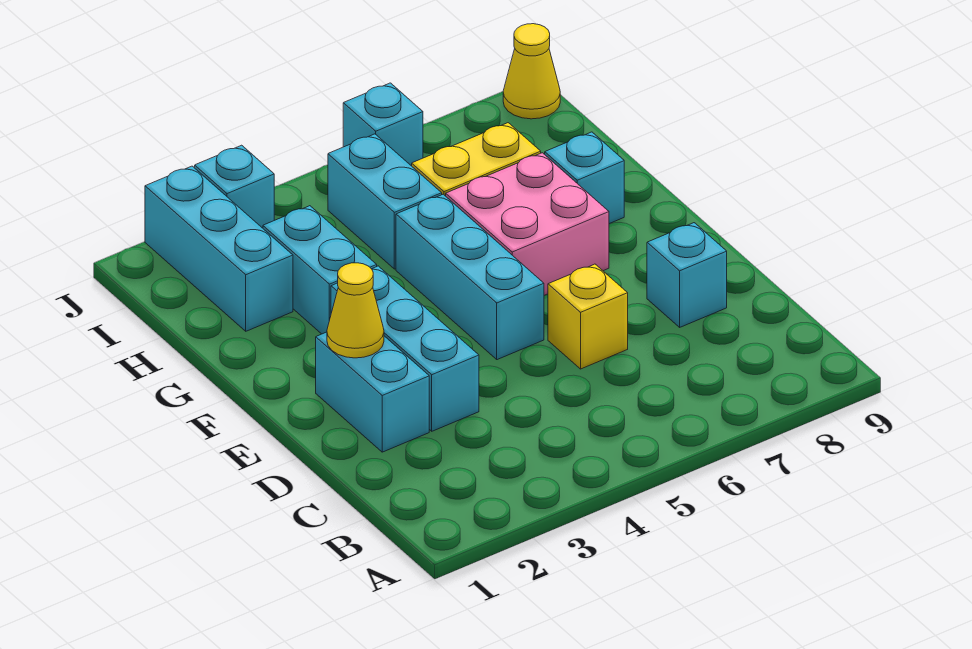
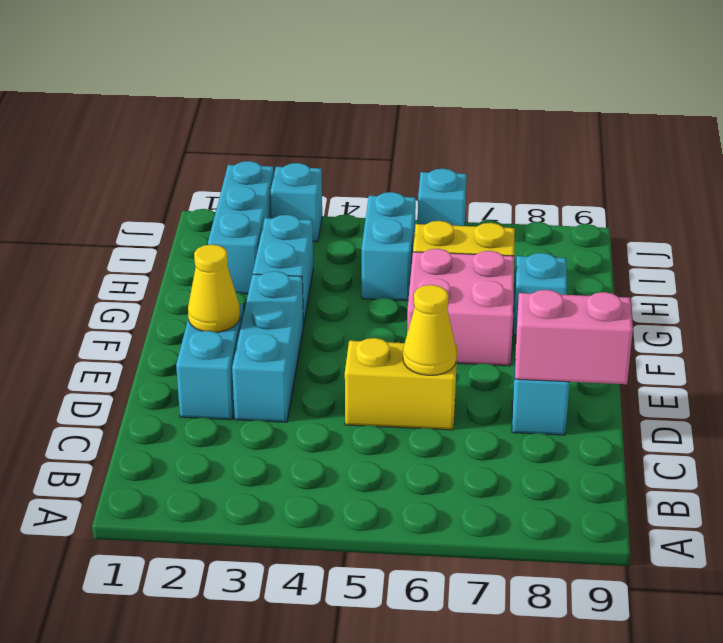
yellow brick D6 level 1 -> yellow brick D5:D6 level 1
none -> pink brick D8:D9 level 2
cyan brick E5:G5 level 1 -> none
yellow cone J9 level 1 -> yellow cone D6 level 2

